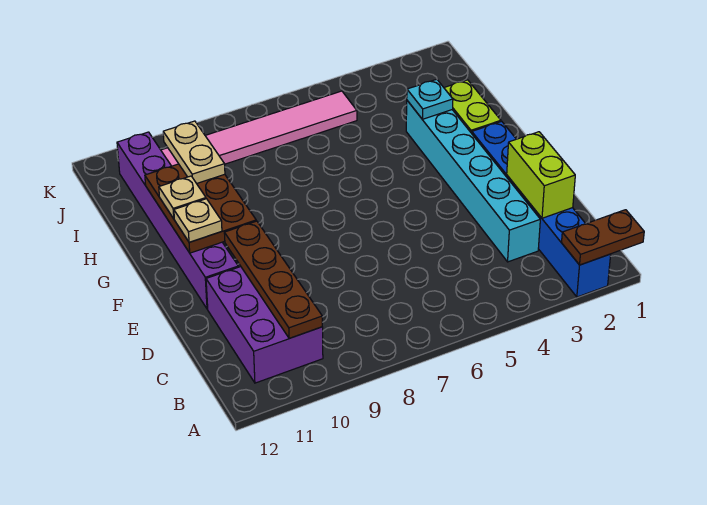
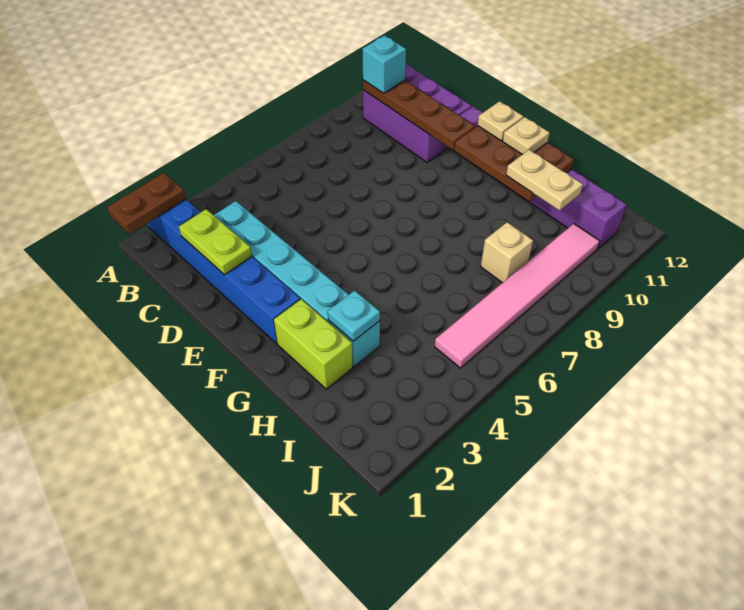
none -> cyan brick B10 level 3
lime brick C2:D2 level 2 -> lime plate C2:D2 level 2
none -> tan brick I8 level 1

